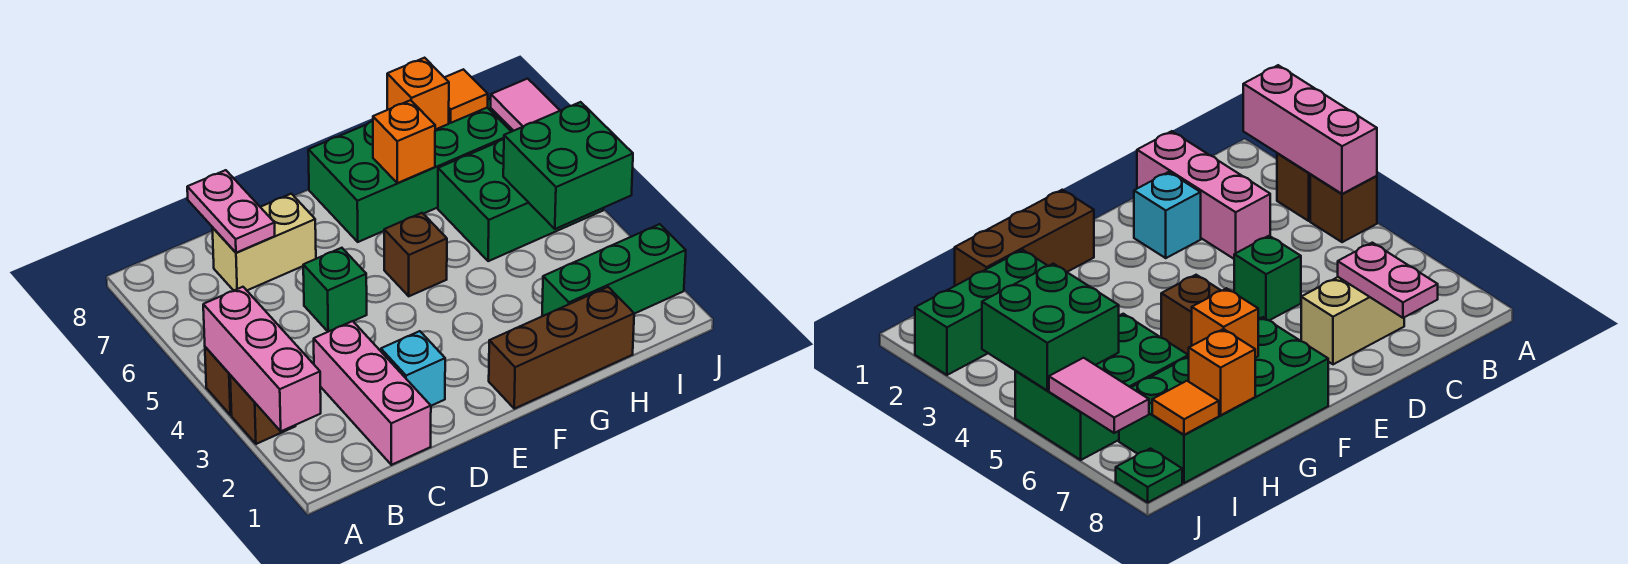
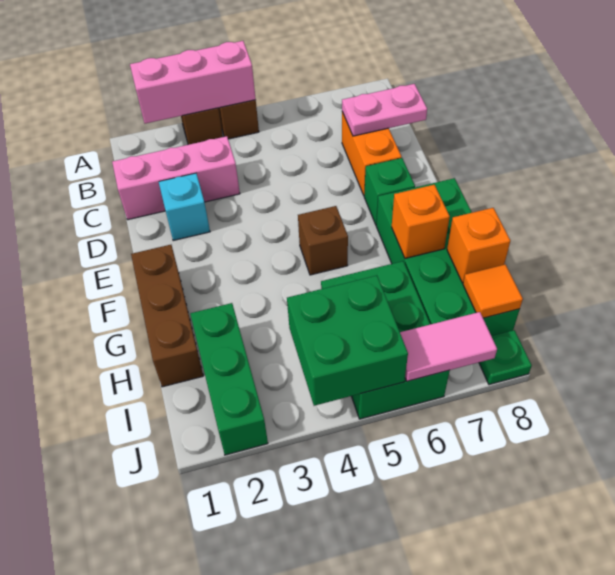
tan brick C7:D7 level 1 -> orange brick C7:D7 level 1
green brick D5 level 1 -> green brick E7 level 1

